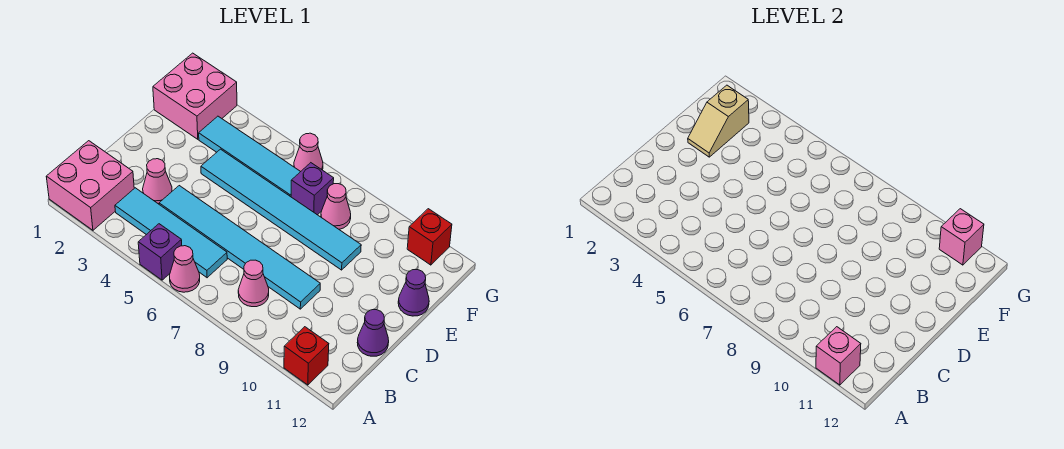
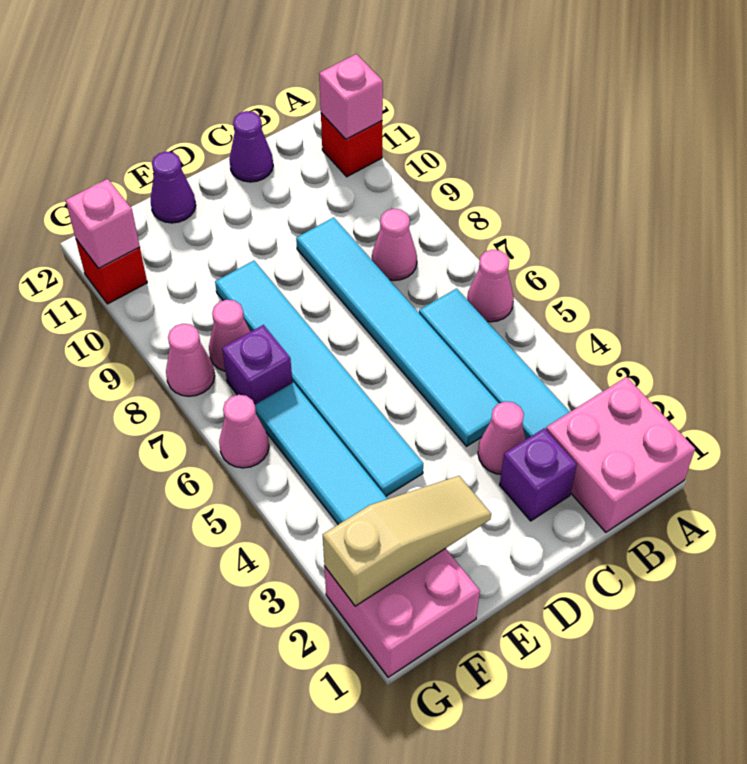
purple brick A5 level 1 -> purple brick C2 level 1
tan slope E2:F2 level 2 top F -> tan slope E2:G2 level 2 top G
none -> pink cone G8 level 1

